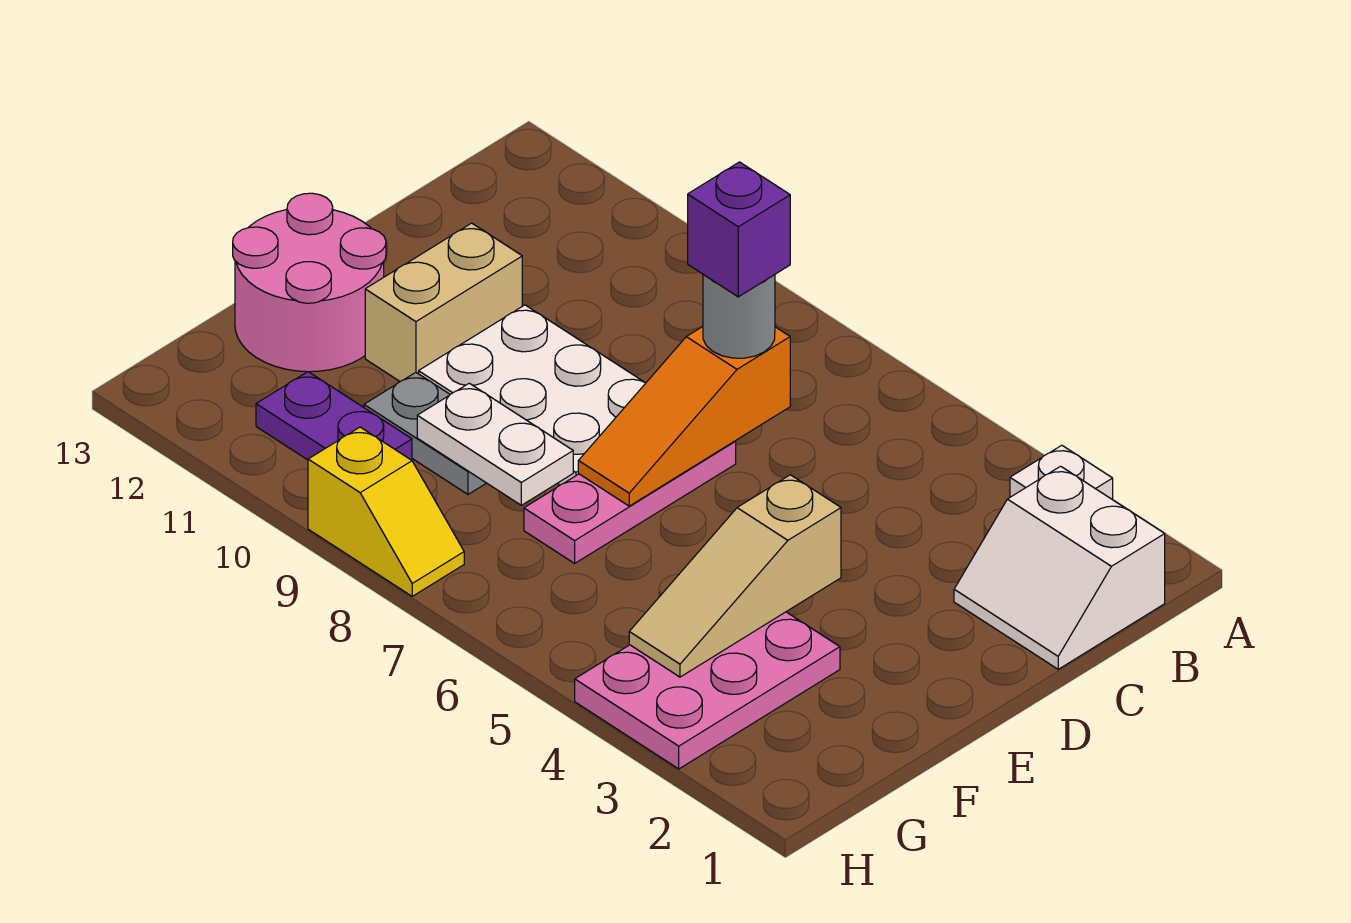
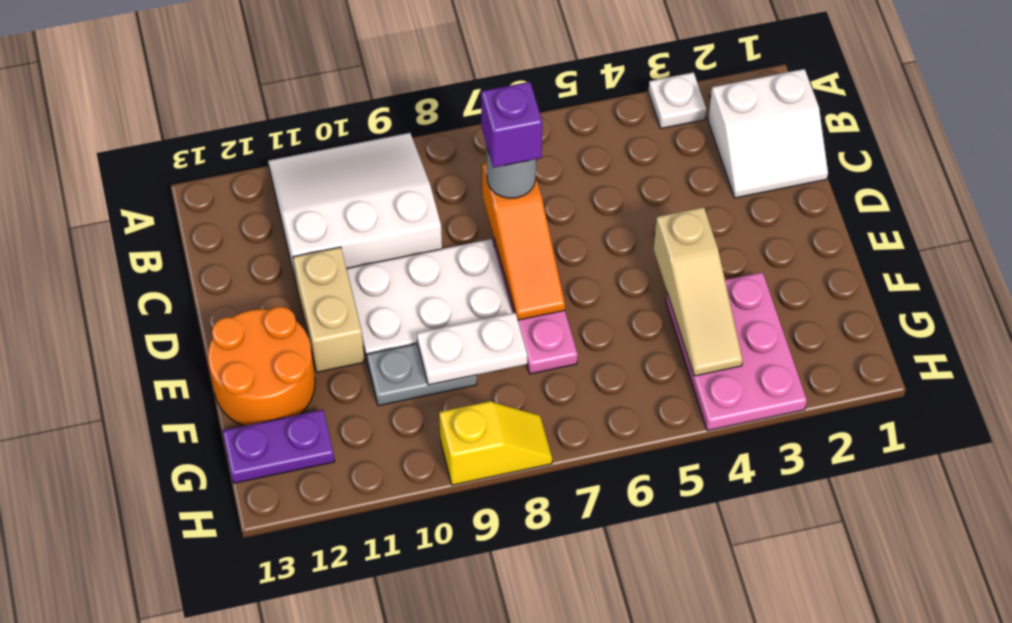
none -> white slope A9:C11 level 1 top C
pink round brick E12:F13 level 1 -> orange round brick E12:F13 level 1
purple plate G10:G11 level 1 -> purple plate G12:G13 level 1

